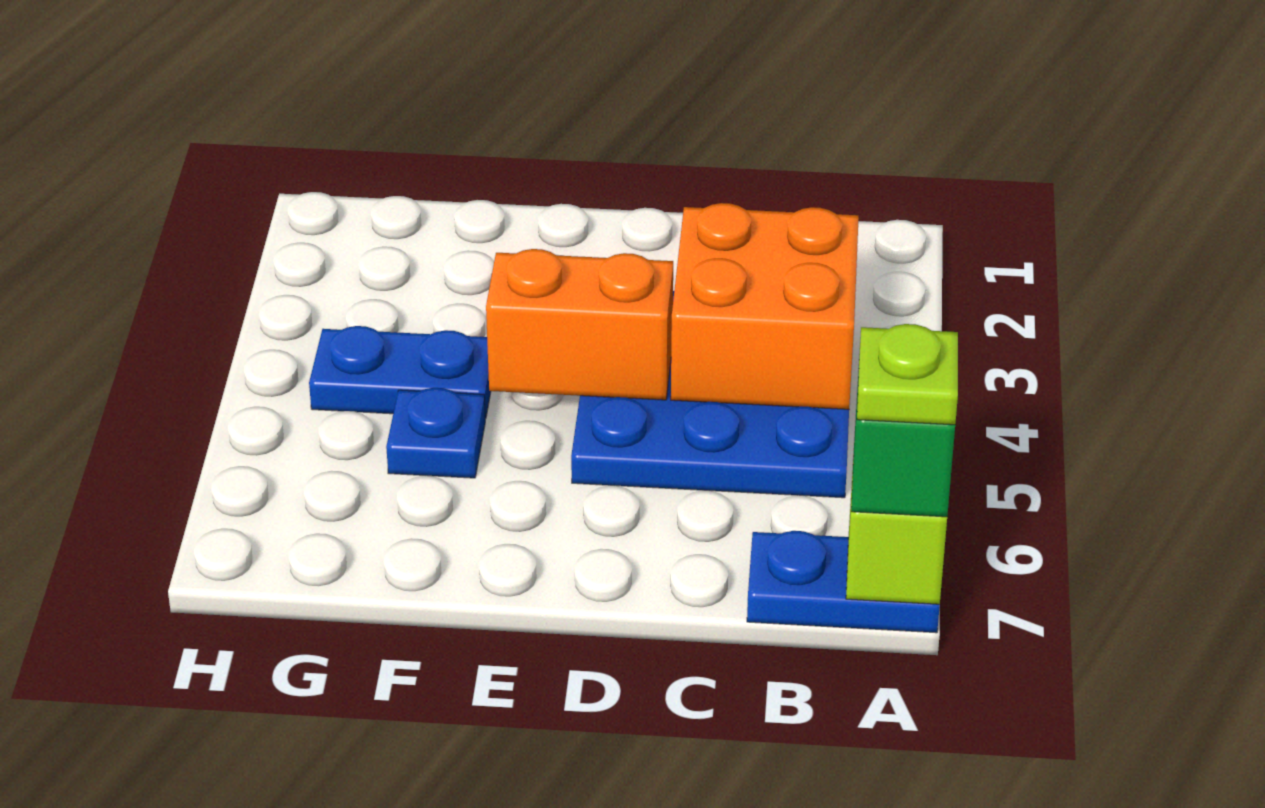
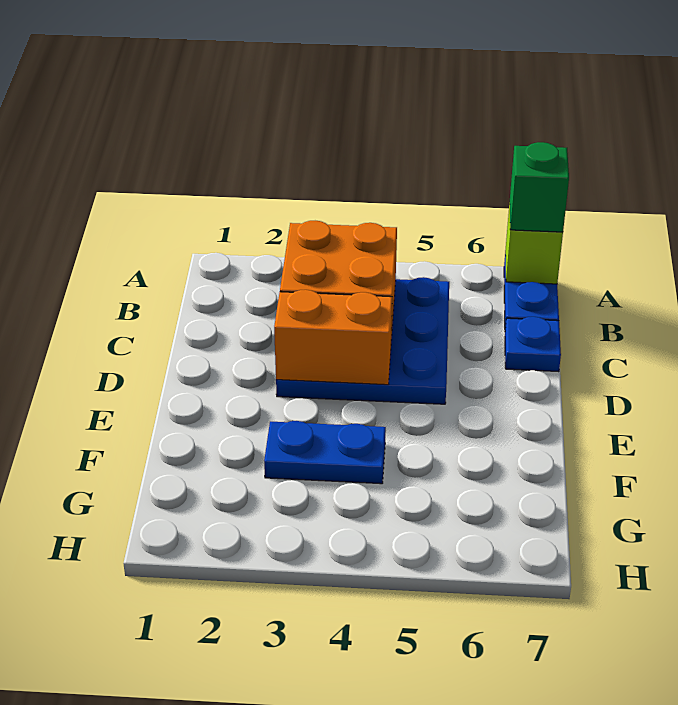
lime plate A7 level 4 -> none
orange brick D4:E4 level 2 -> orange brick D3:D4 level 2
blue plate F4:G4 level 1 -> blue plate F3:F4 level 1
blue plate F5 level 1 -> blue plate C7 level 1

